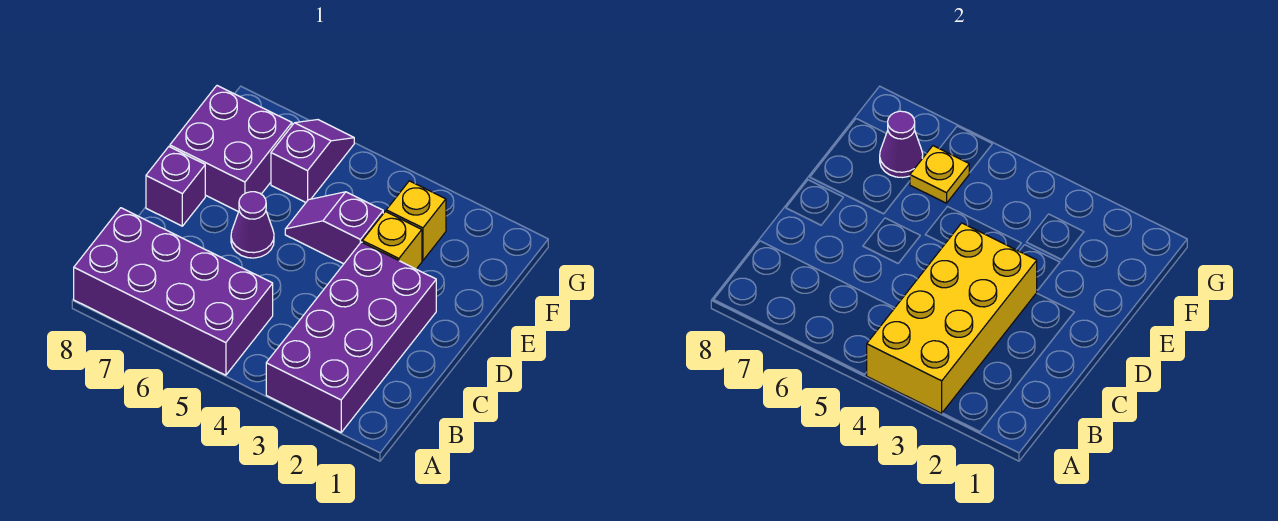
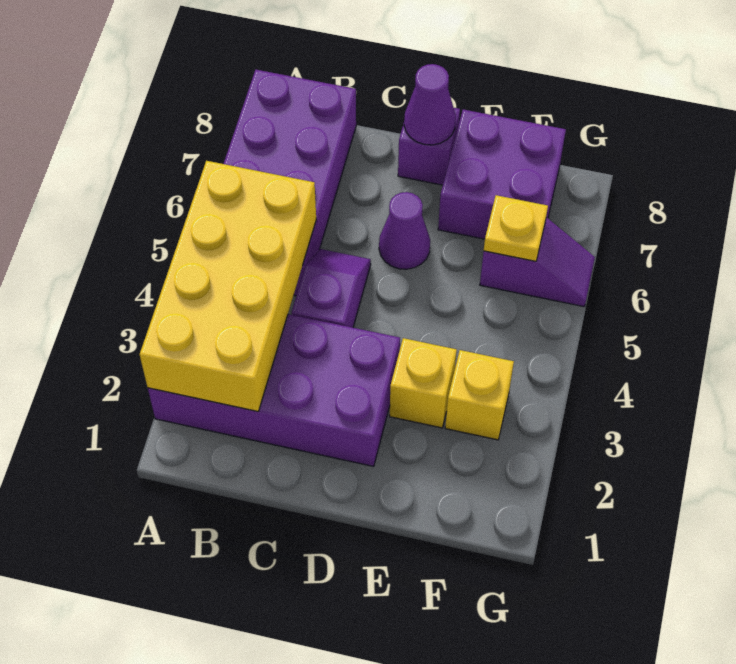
yellow brick A3:D4 level 2 -> yellow brick A2:B5 level 2
purple slope E4:E5 level 1 top 4 -> purple slope C4:C5 level 1 top 4
purple cone F7 level 2 -> purple cone D8 level 2

